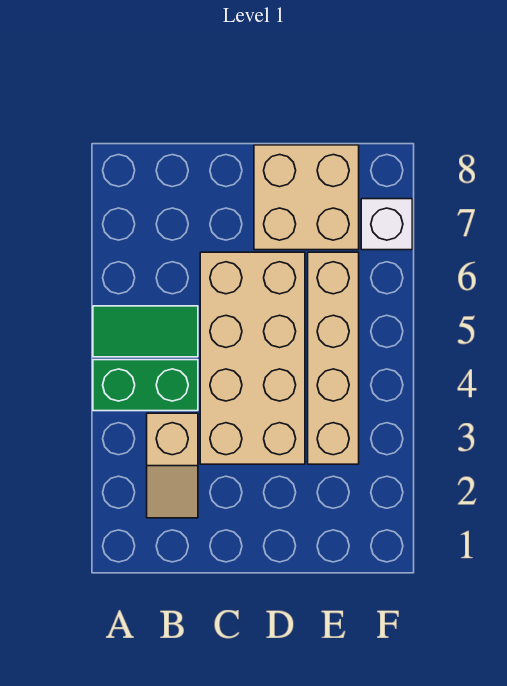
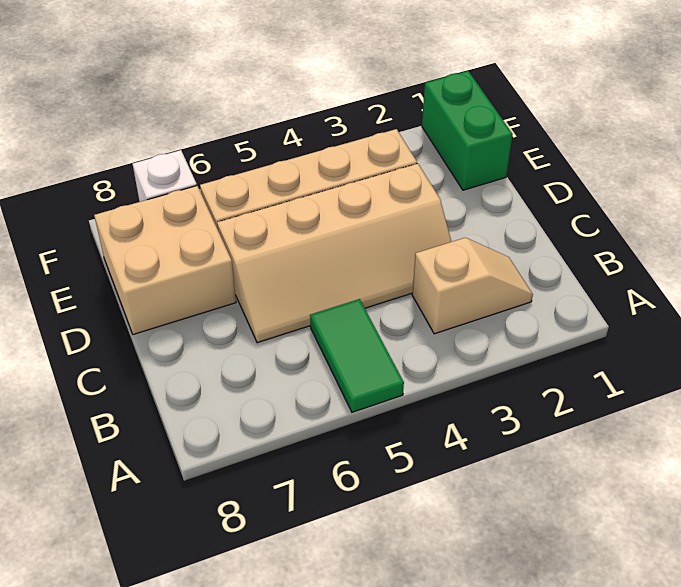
green brick A4:B4 level 1 -> green brick E1:F1 level 1
tan brick C3:D6 level 1 -> tan slope C3:D6 level 1 top D

